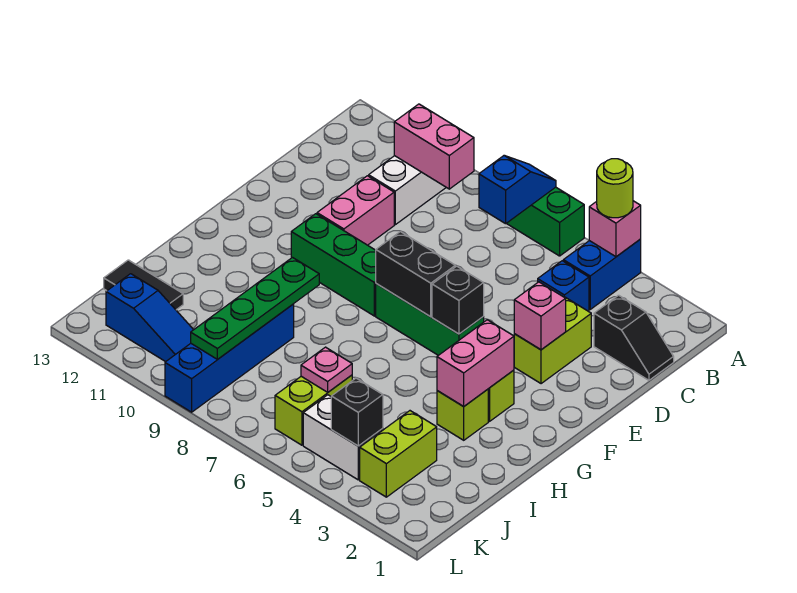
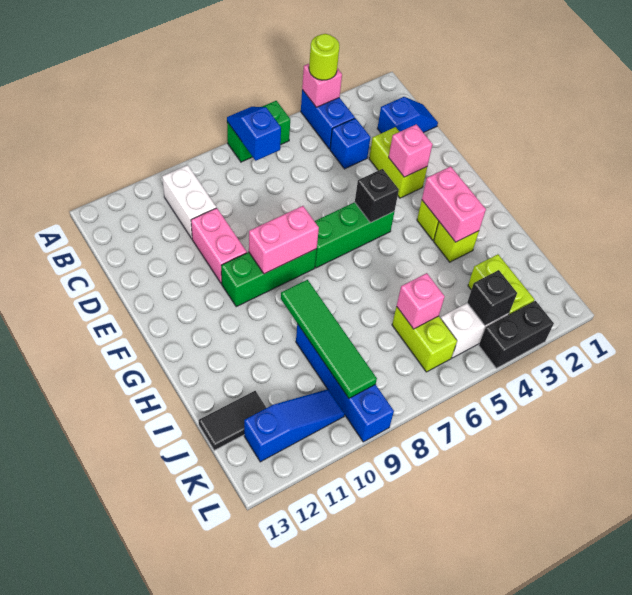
pink brick B9:B10 level 2 -> pink brick F8:F9 level 2
black slope C1:C2 level 1 top 2 -> blue slope C1:C2 level 1 top 2
black brick F6:F7 level 2 -> black brick L3:L4 level 1
green plate H9:K9 level 2 -> green tile H9:K9 level 2
pink plate J6 level 2 -> pink brick J6 level 2

